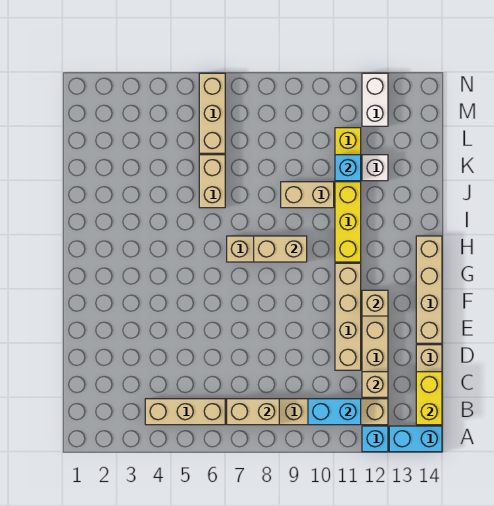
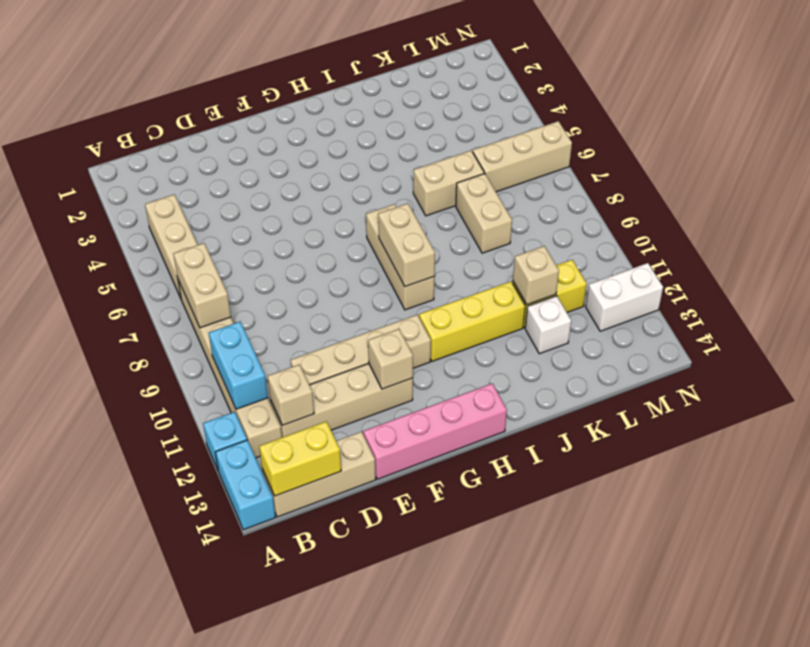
tan brick E14:H14 level 1 -> pink brick E14:H14 level 1
tan brick J9:J10 level 1 -> tan brick K7:K8 level 1
cyan brick K11 level 2 -> tan brick K11 level 2

